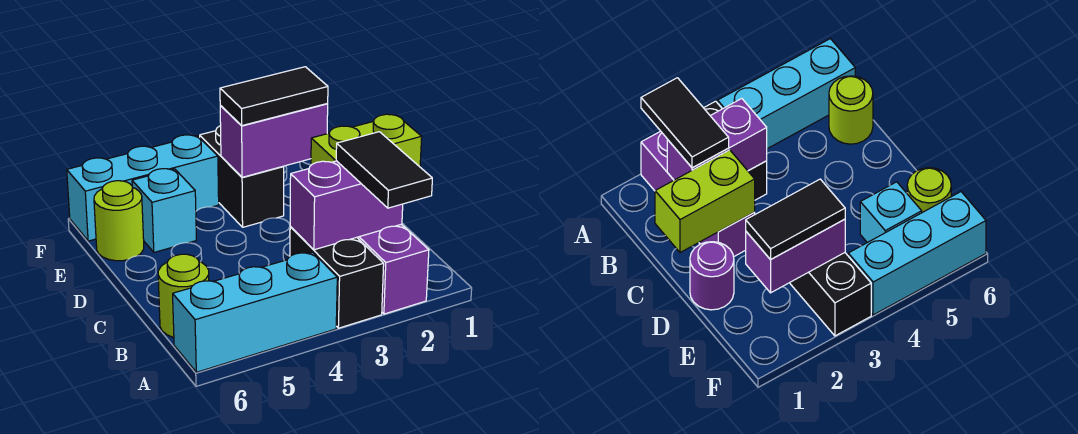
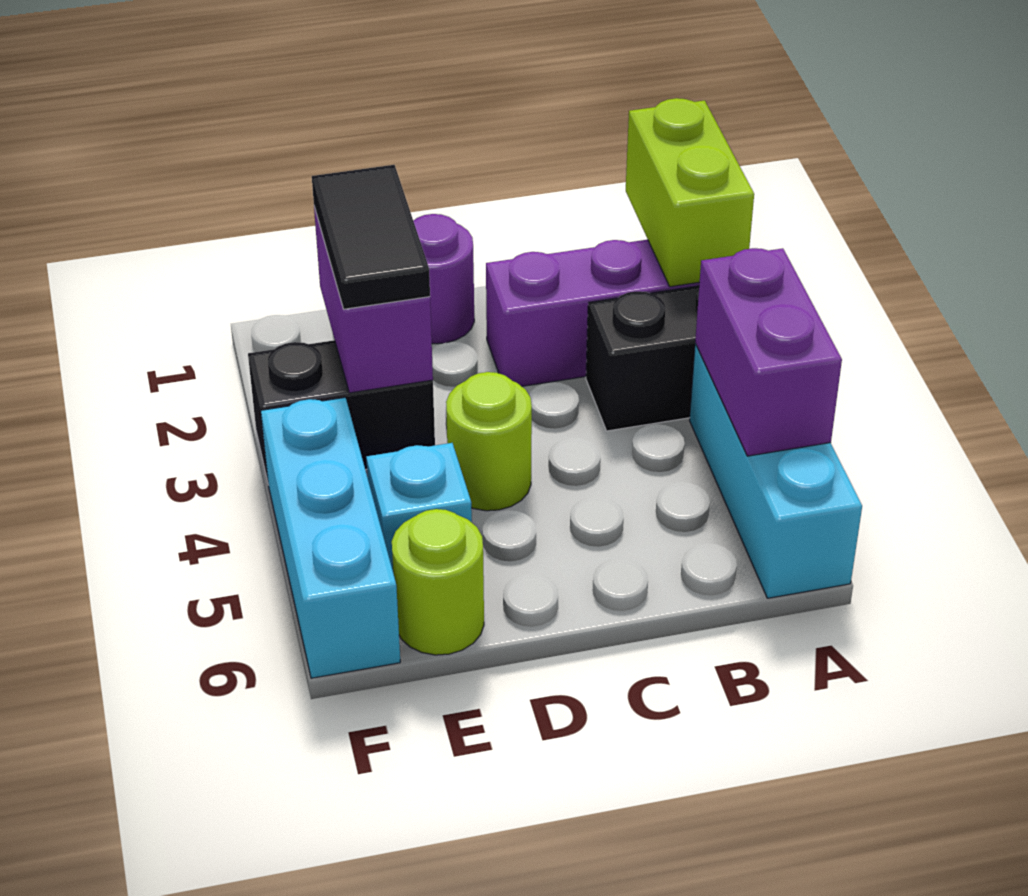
black tile A2:B2 level 3 -> none
purple brick B2:B3 level 2 -> purple brick A4:A5 level 2
lime round brick B6 level 1 -> lime round brick D4 level 1
lime brick C1:C2 level 2 -> lime brick A1:A2 level 2

